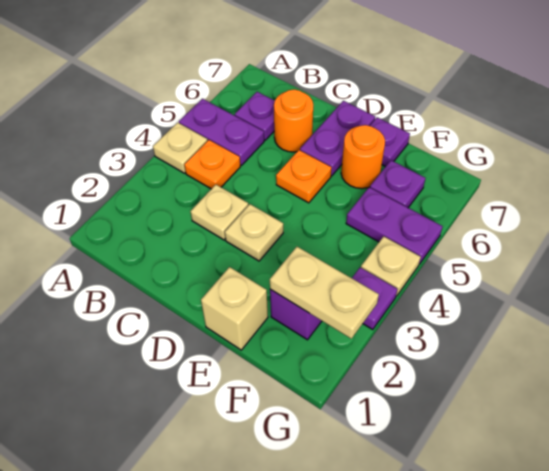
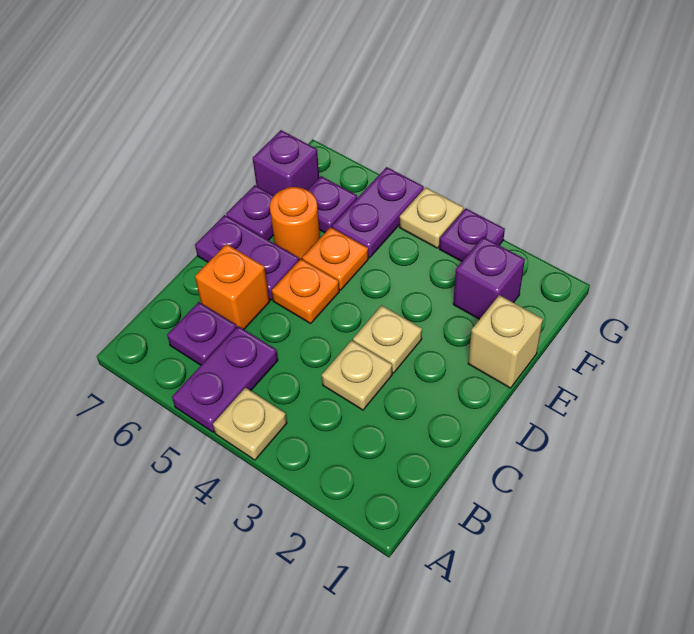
orange plate B4 level 1 -> orange plate E5 level 1
orange round brick C6 level 1 -> orange brick C6 level 1
tan plate F2:G2 level 2 -> none
none -> purple brick F7 level 1

